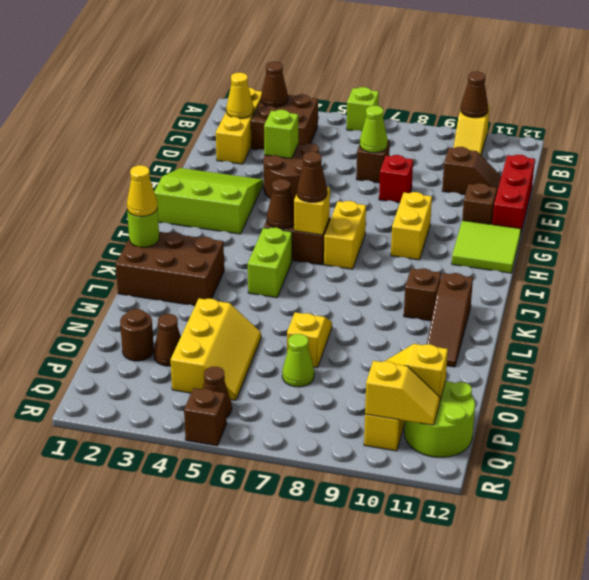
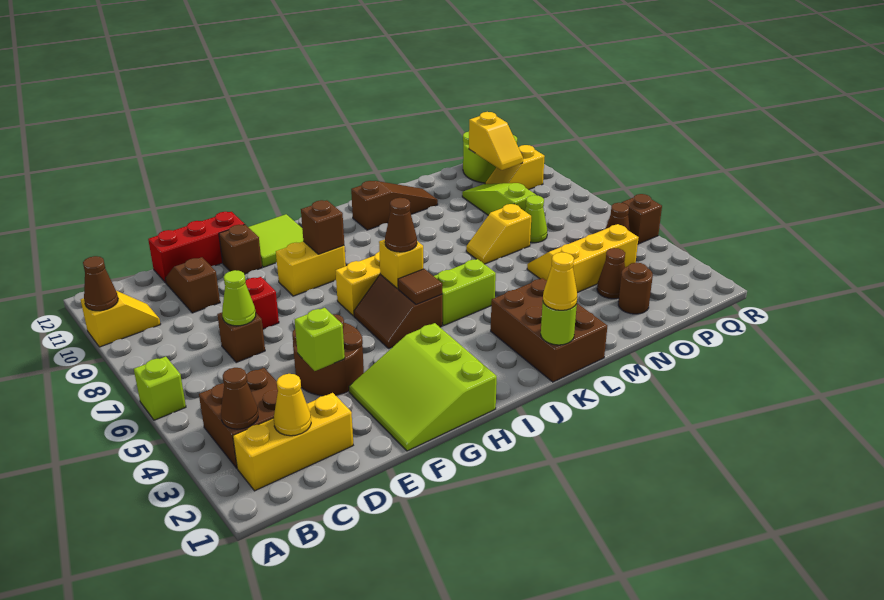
brown cone I5 level 2 -> brown tile I5 level 2
brown brick K10 level 1 -> brown brick H9 level 2
none -> lime slope O8:O10 level 1 top 8
yellow slope Q10:Q11 level 2 top 10 -> none

